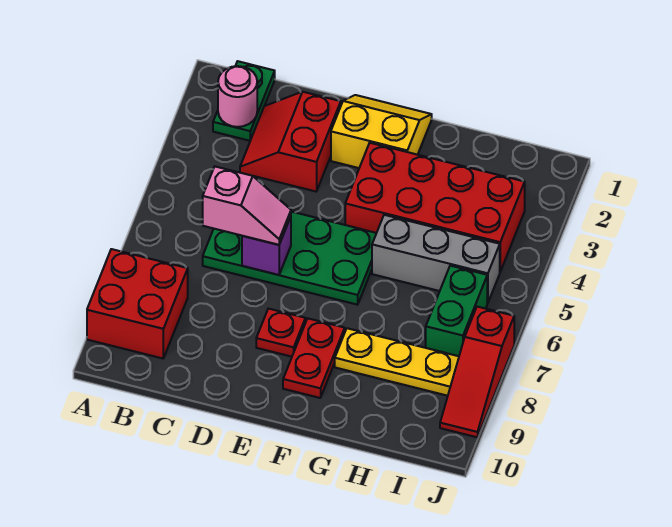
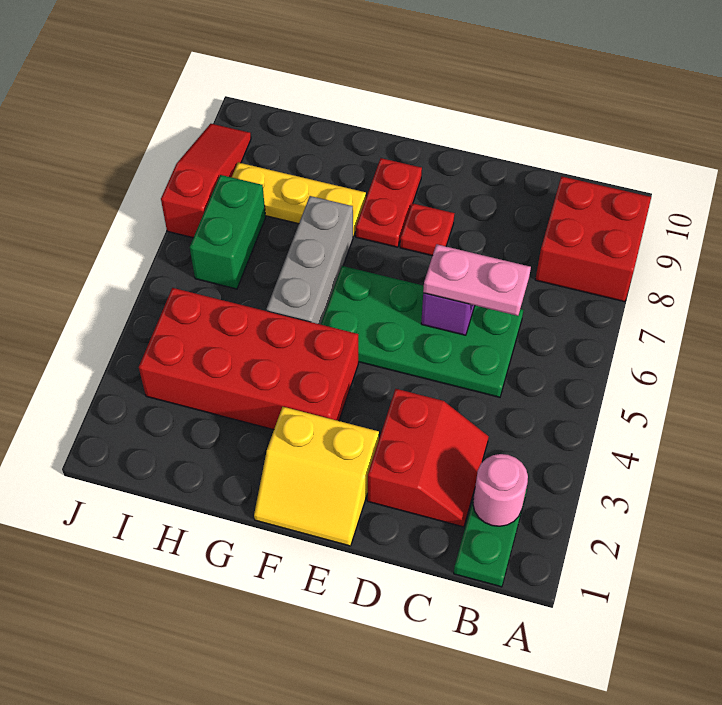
pink slope C6:D6 level 3 top C -> pink plate C6:D6 level 3
grey brick G5:I5 level 1 -> grey brick G5:G7 level 1

